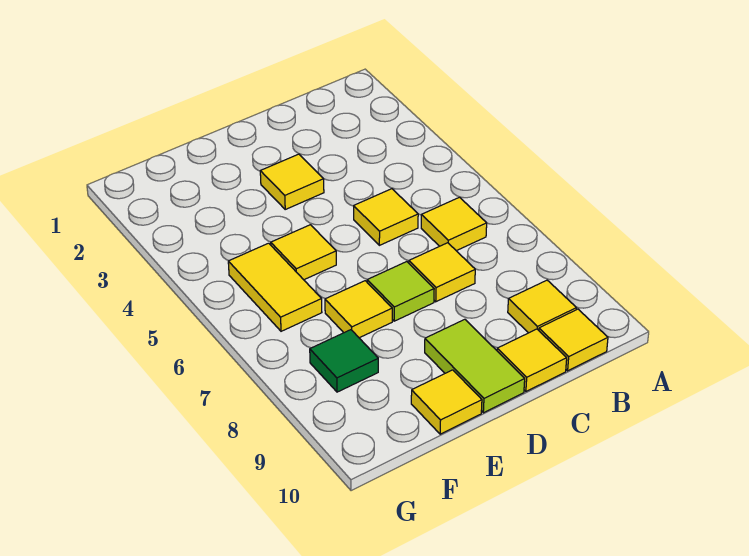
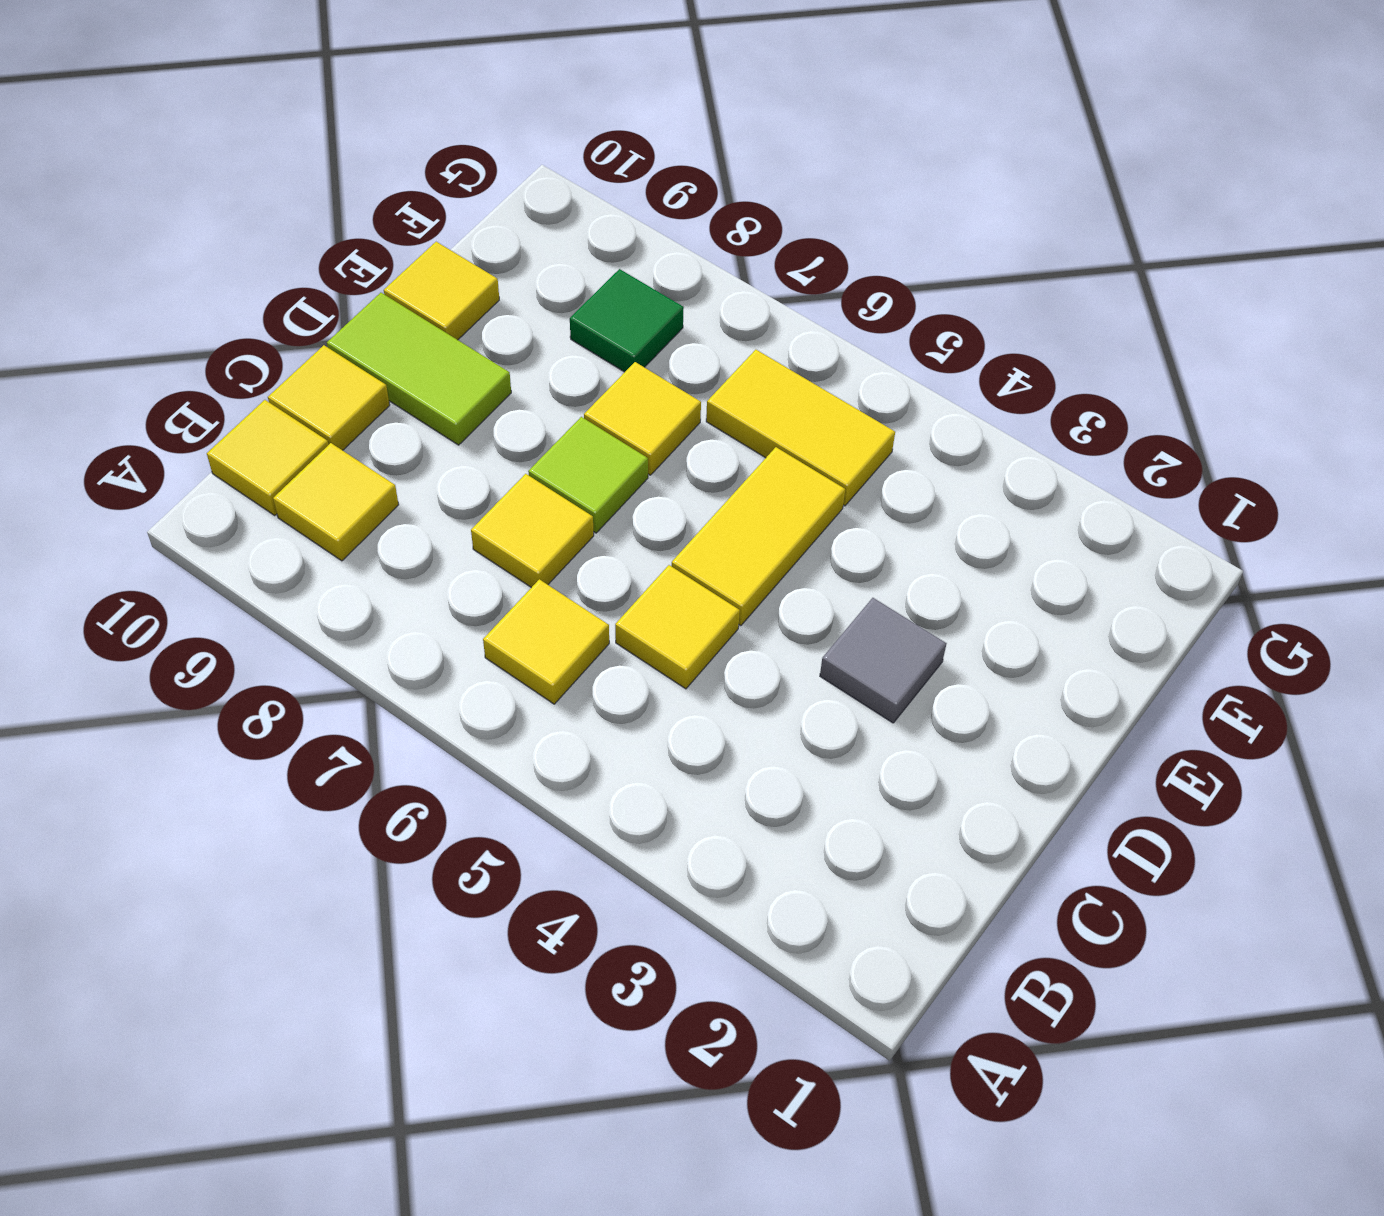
yellow tile D3 level 1 -> grey tile D3 level 1
yellow tile E5 level 1 -> yellow tile D5:E5 level 1

